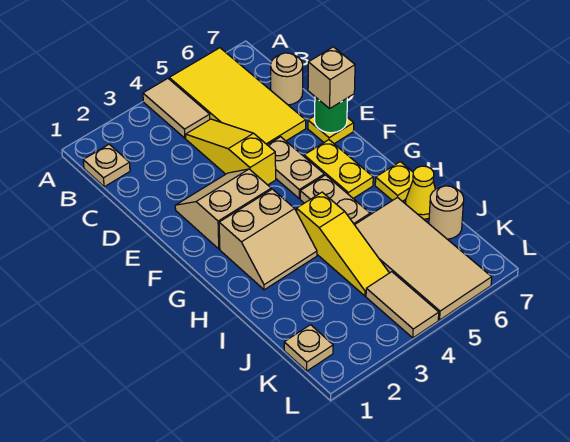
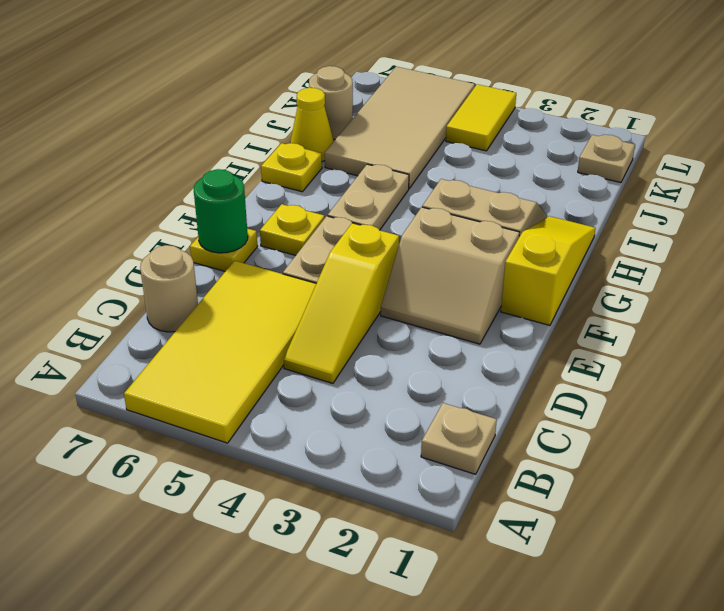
tan tile A4:B4 level 1 -> none
tan brick E7 level 3 -> none
yellow plate F6:G6 level 1 -> yellow plate F6 level 1
yellow slope H4:J4 level 1 top H -> yellow slope F1:H1 level 1 top F
tan tile K4:L4 level 1 -> yellow tile K4:L4 level 1

